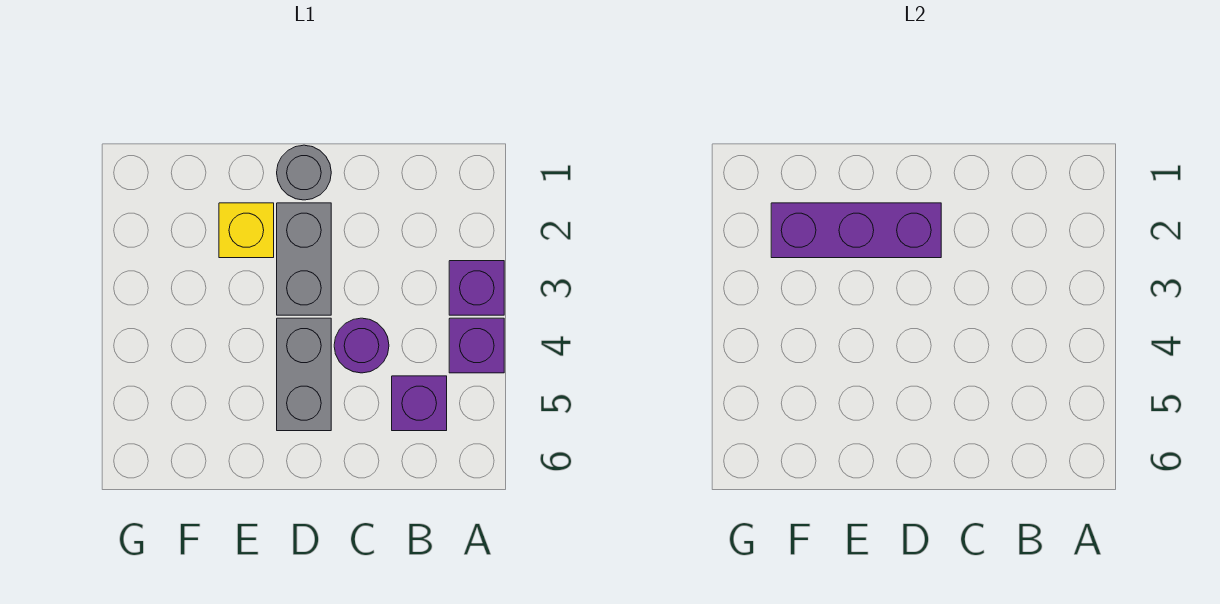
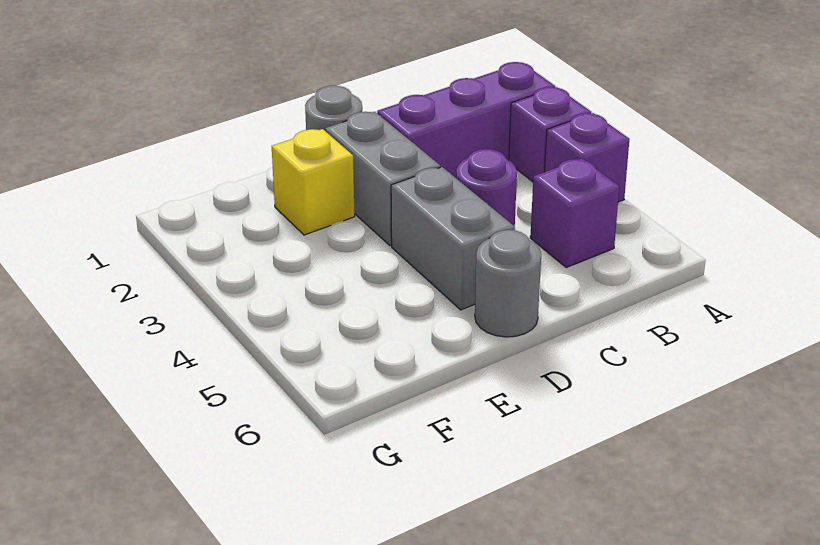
purple brick D2:F2 level 2 -> purple brick A2:C2 level 1
none -> grey round brick D6 level 1

